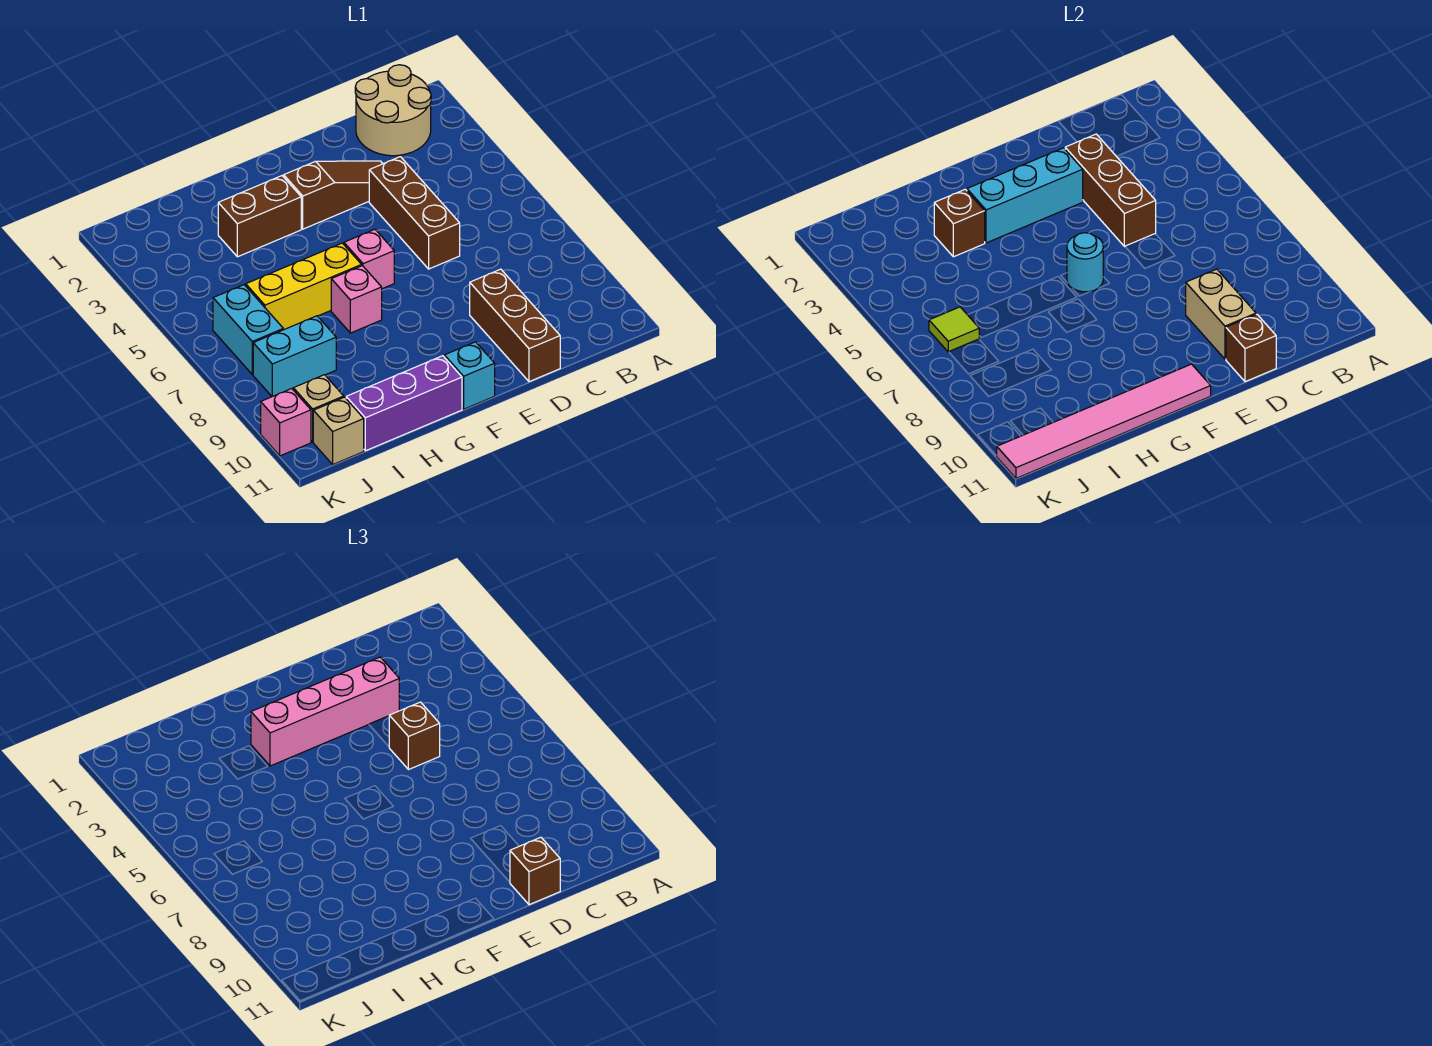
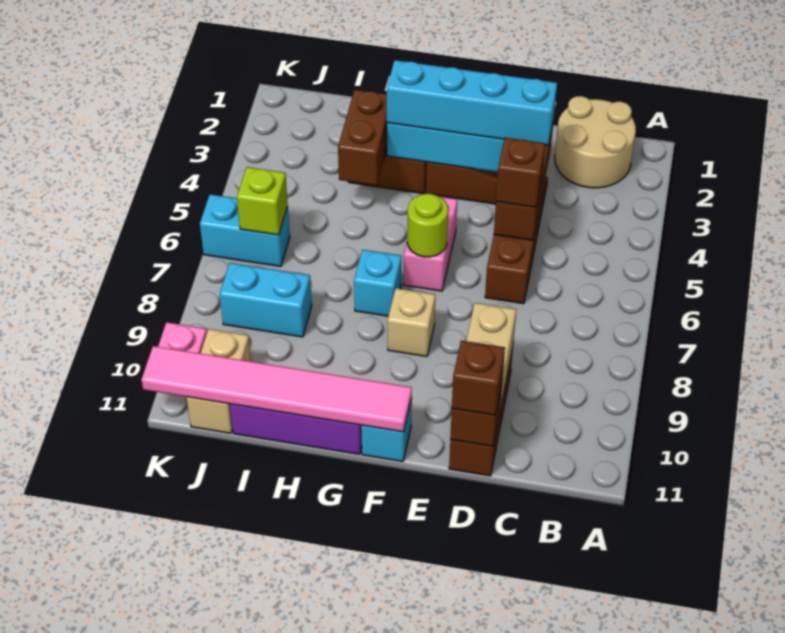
pink brick D3:G3 level 3 -> cyan brick D3:G3 level 3
pink brick F6 level 1 -> pink brick F5:F6 level 1
cyan round brick F6 level 2 -> lime round brick F6 level 2
none -> tan brick F8 level 1
yellow brick G6:I6 level 1 -> none
pink brick G7 level 1 -> cyan brick G7 level 1
brown brick H3 level 2 -> brown brick H3:H4 level 2
cyan brick J6:J7 level 1 -> cyan brick J6:K6 level 1
lime tile J6 level 2 -> lime brick J6 level 2

